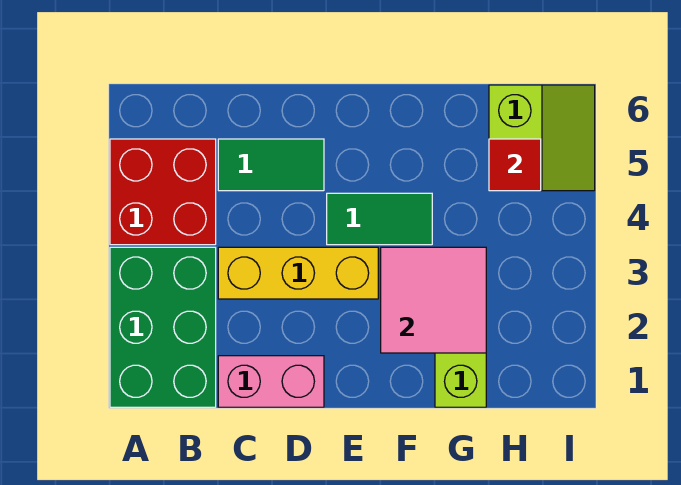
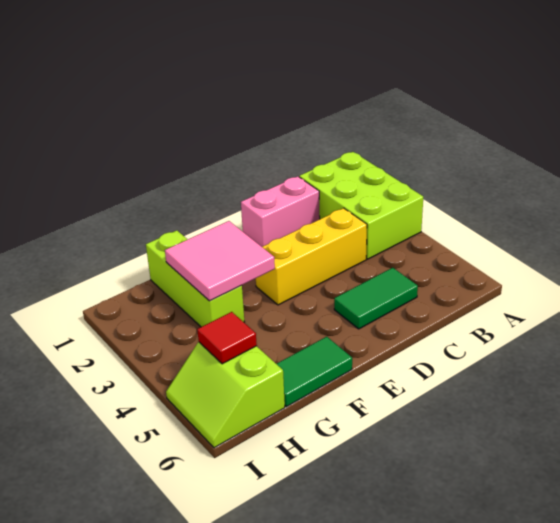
green brick A1:B3 level 1 -> lime brick A1:B3 level 1
red brick A4:B5 level 1 -> none
green tile E4:F4 level 1 -> green tile F6:G6 level 1

